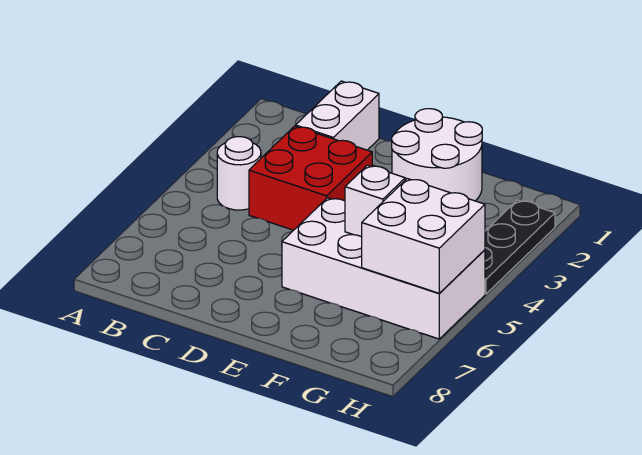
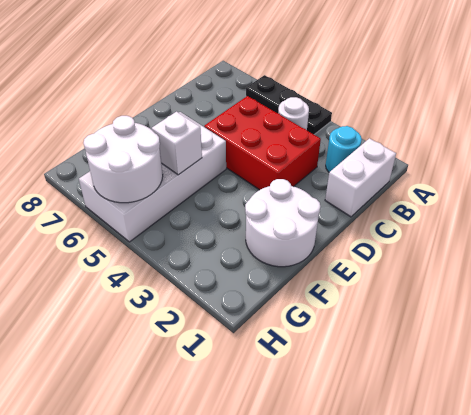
none -> cyan round brick B2 level 1
white brick C1:C2 level 1 -> white brick B1:C1 level 1
red brick C3:D4 level 1 -> red brick C3:D5 level 1
white brick G5:H6 level 2 -> white round brick G5:H6 level 2
black plate H2:H4 level 1 -> black plate A4:A6 level 1

